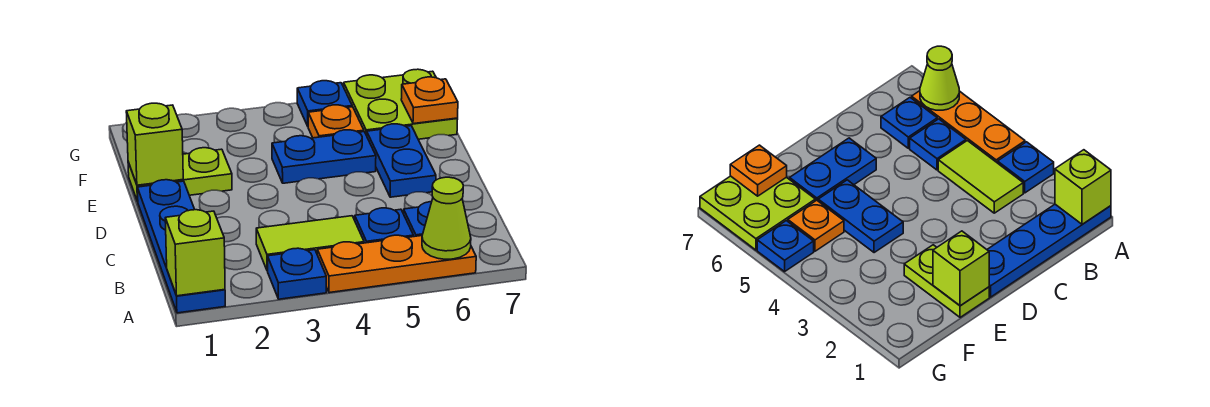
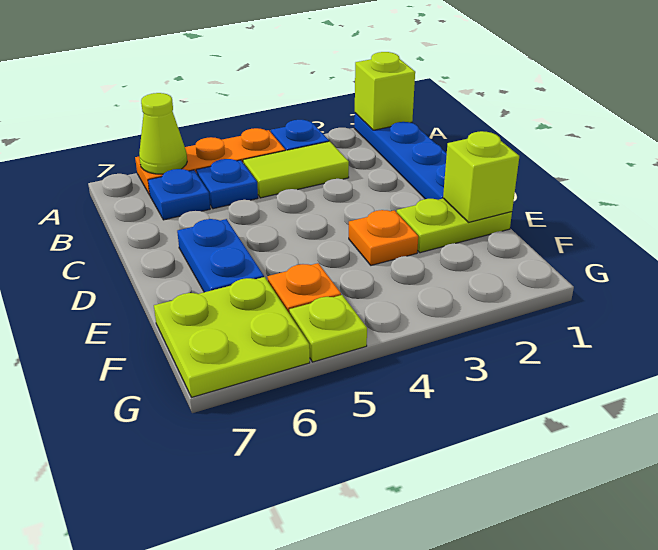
blue plate E4:E5 level 1 -> none
orange plate F7 level 2 -> orange plate E3 level 1
blue plate G5 level 1 -> lime plate G5 level 1

